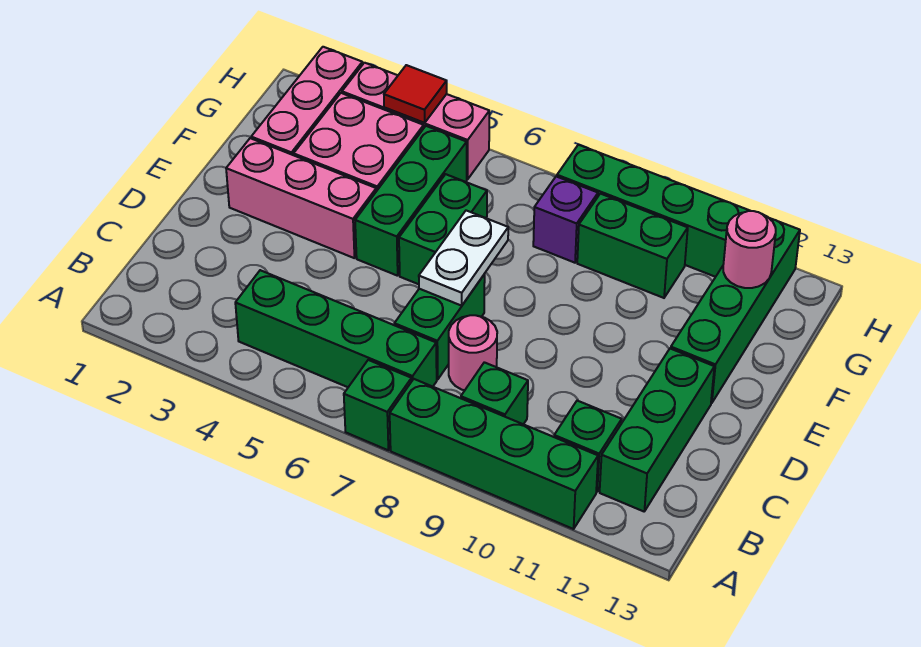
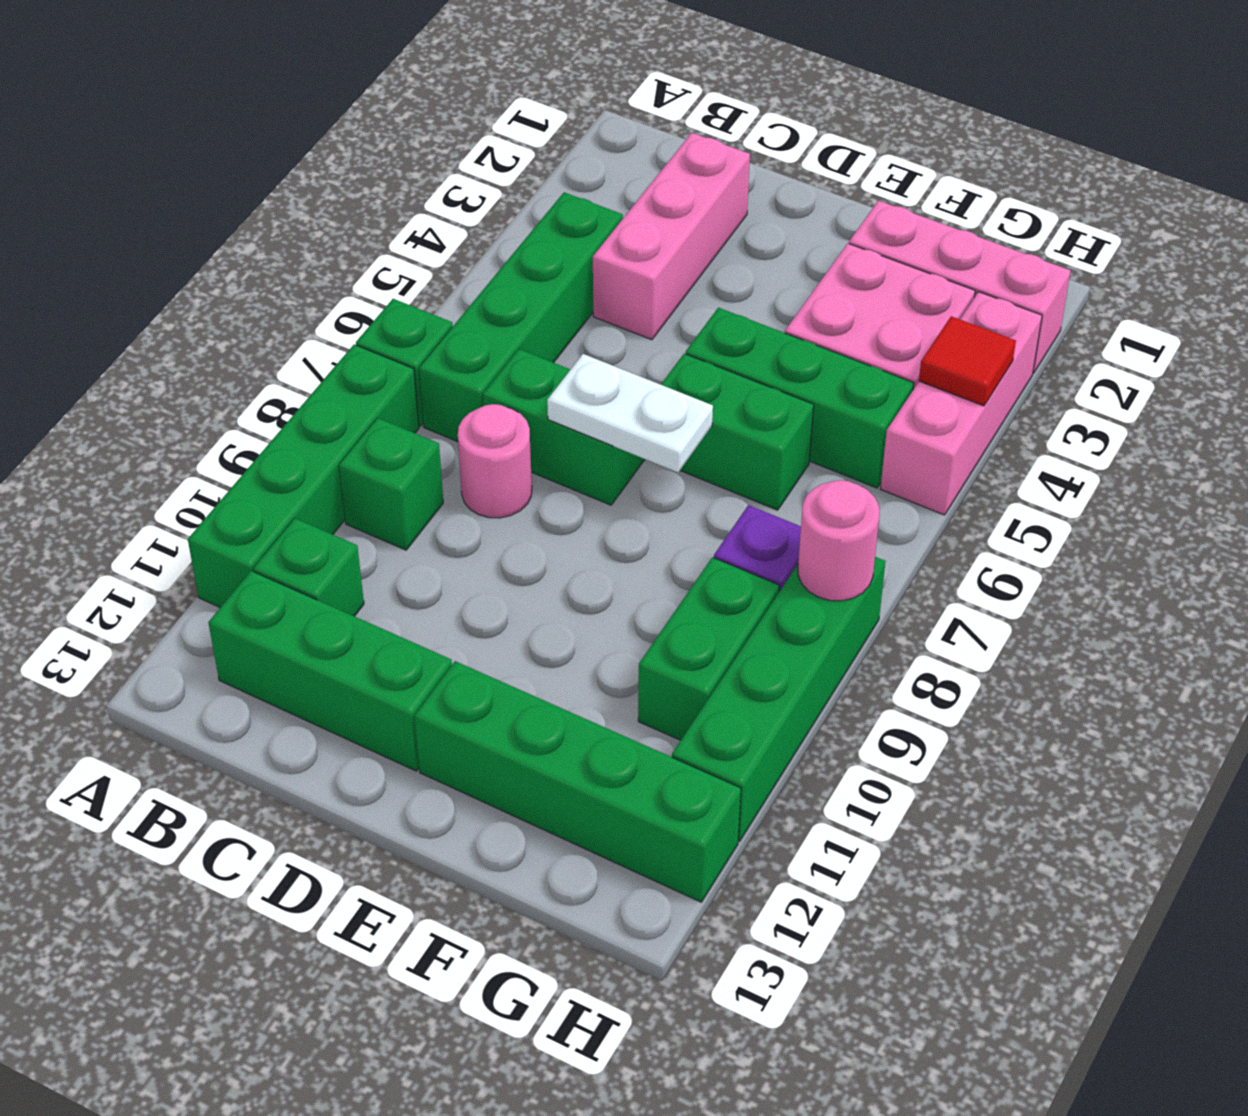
pink brick E2:E4 level 1 -> pink brick C2:C4 level 1
pink round brick G12 level 2 -> pink round brick H8 level 2

